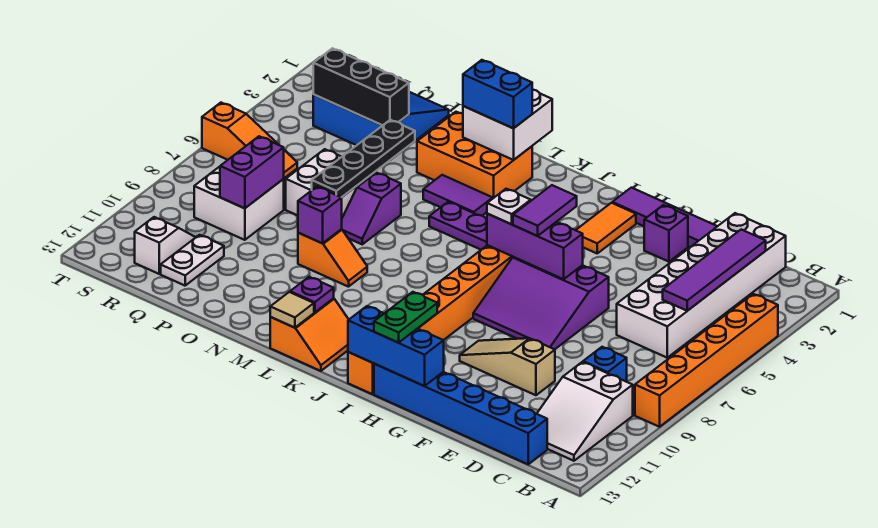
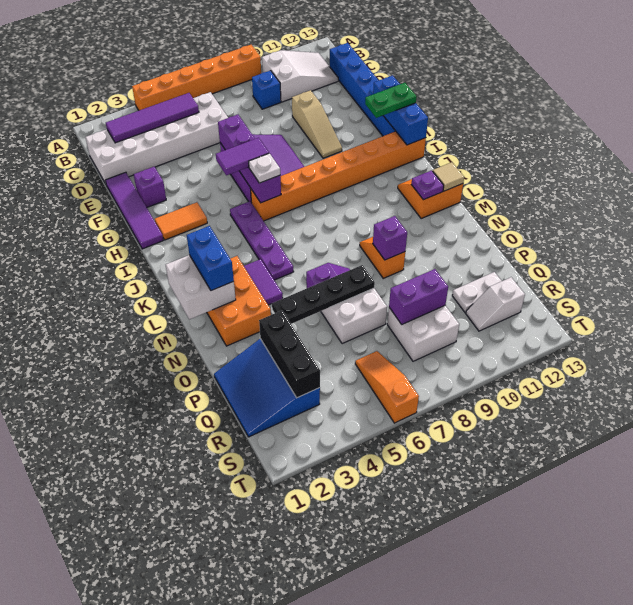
purple brick G6:I6 level 2 -> purple brick F6:I6 level 2

